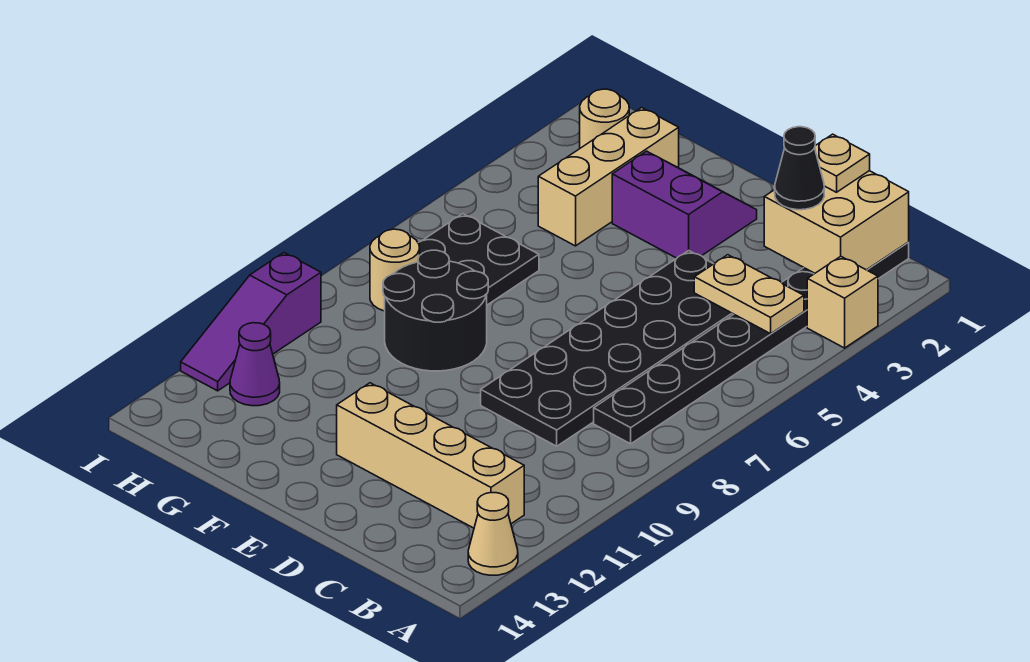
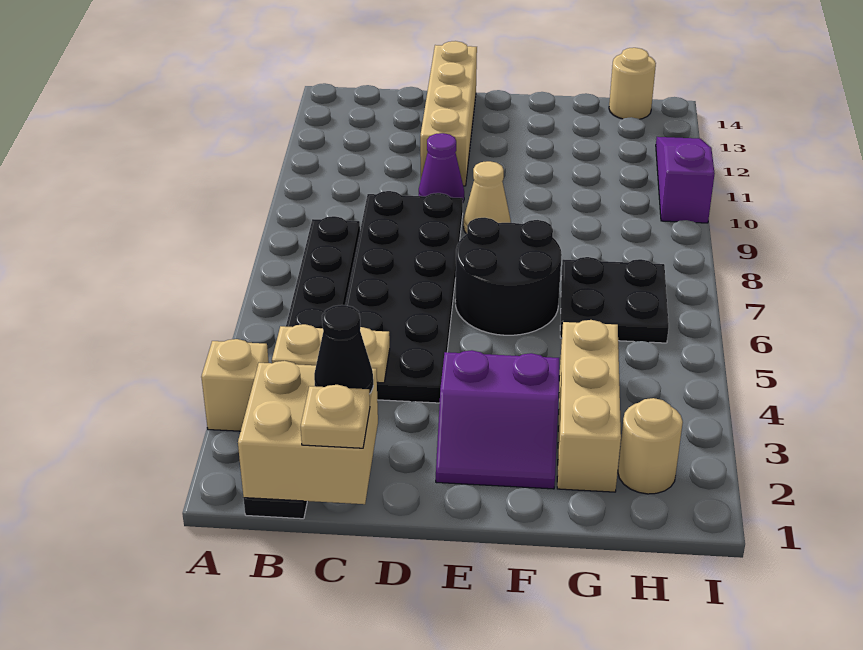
tan cone A13 level 1 -> tan cone E9 level 1
tan brick B12:E12 level 1 -> tan brick D11:D14 level 1
black round brick F8:G9 level 1 -> black round brick E6:F7 level 1
tan round brick H8 level 1 -> tan round brick H14 level 1
purple cone H12 level 1 -> purple cone D10 level 1

